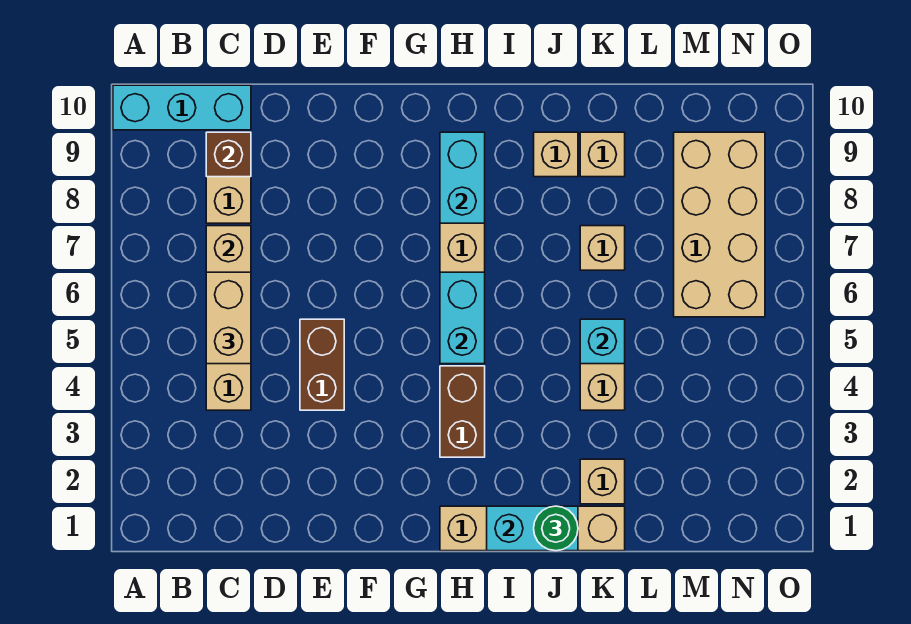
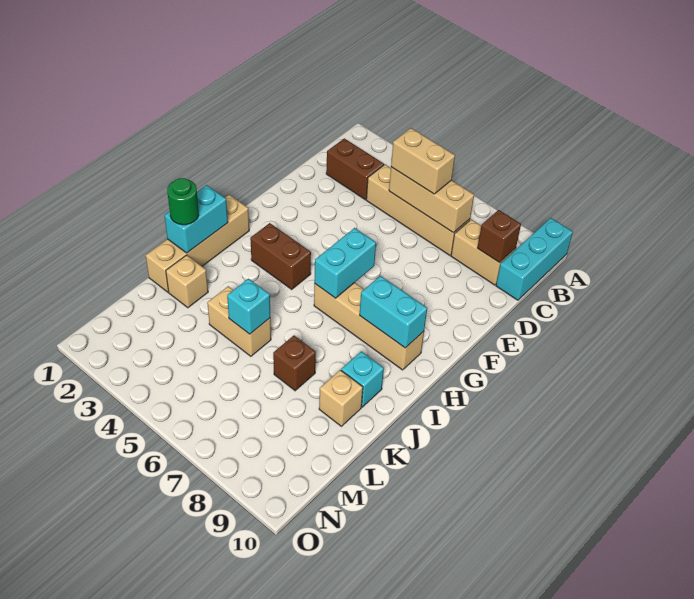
brown brick E4:E5 level 1 -> brown brick C2:C3 level 1
cyan brick H5:H6 level 2 -> cyan brick G6:H6 level 2
tan brick J9 level 1 -> cyan brick J9 level 1
tan brick K7 level 1 -> brown brick K7 level 1
tan brick M6:N9 level 1 -> none

